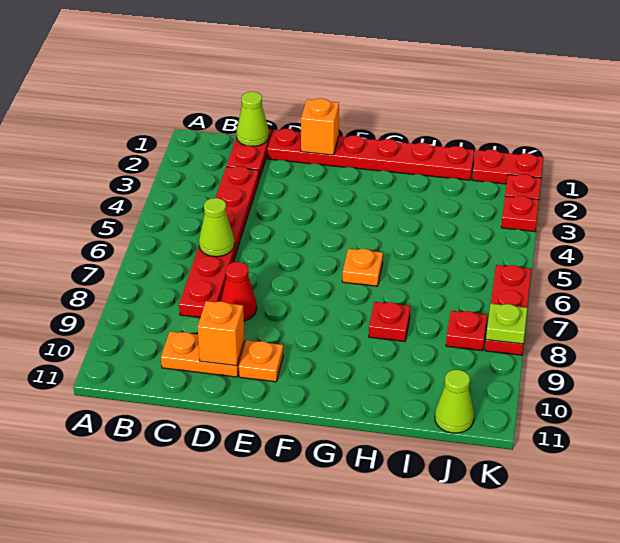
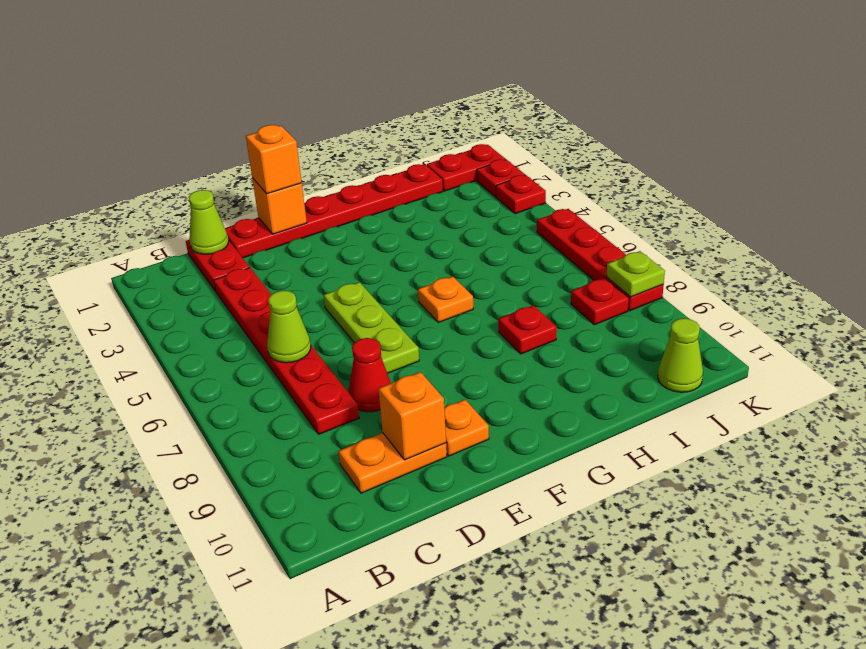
none -> orange brick E1 level 3
none -> lime plate E5:E7 level 1
red plate K6:K8 level 1 -> red plate K5:K8 level 1

